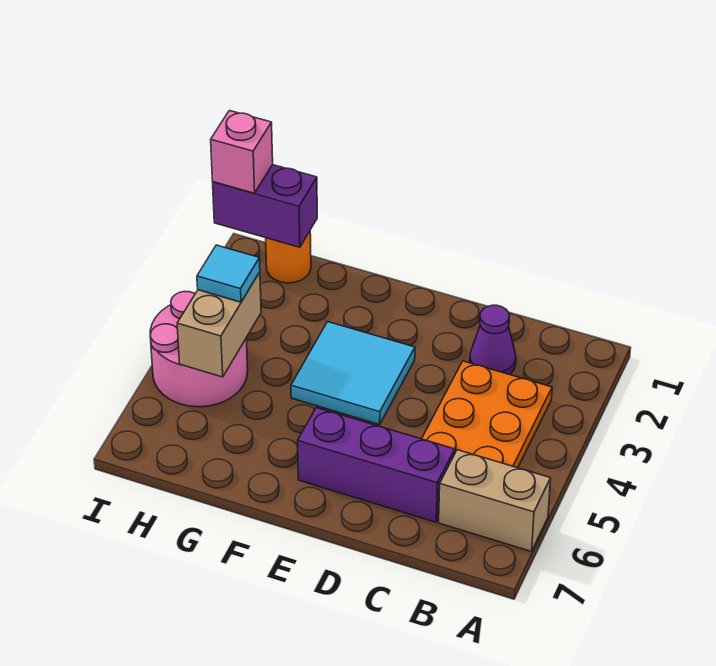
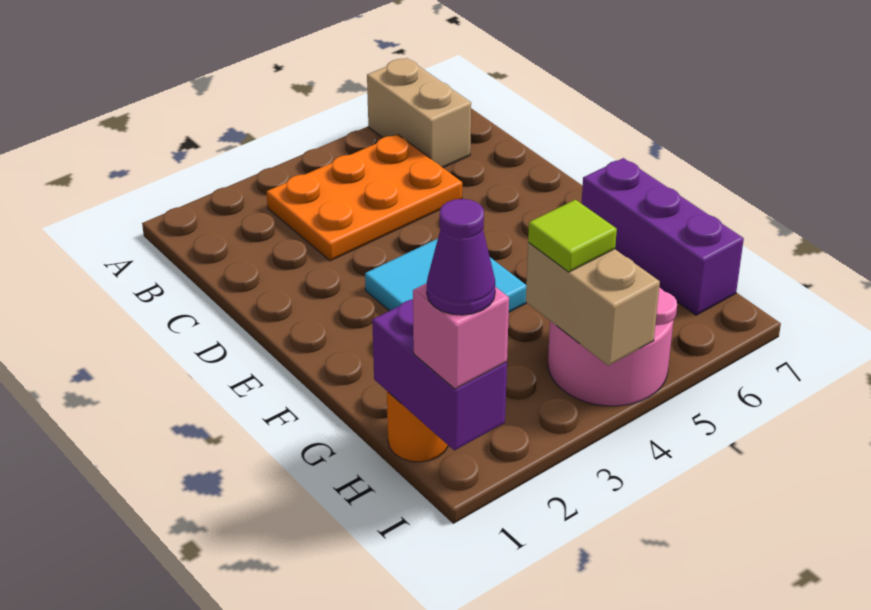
purple cone C2 level 1 -> purple cone I1 level 4
purple brick C6:E6 level 1 -> purple brick F7:H7 level 1
tan brick H4:H5 level 2 -> tan brick H4:I4 level 2
cyan tile H4 level 3 -> lime tile H4 level 3

